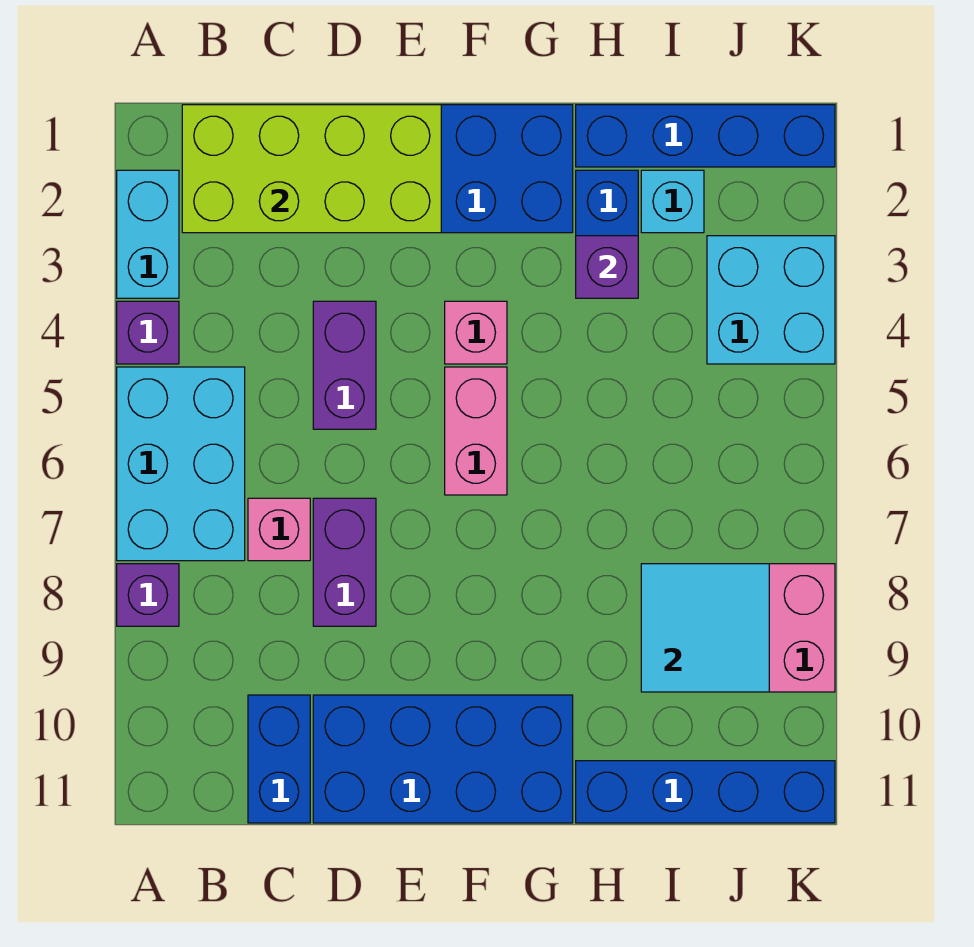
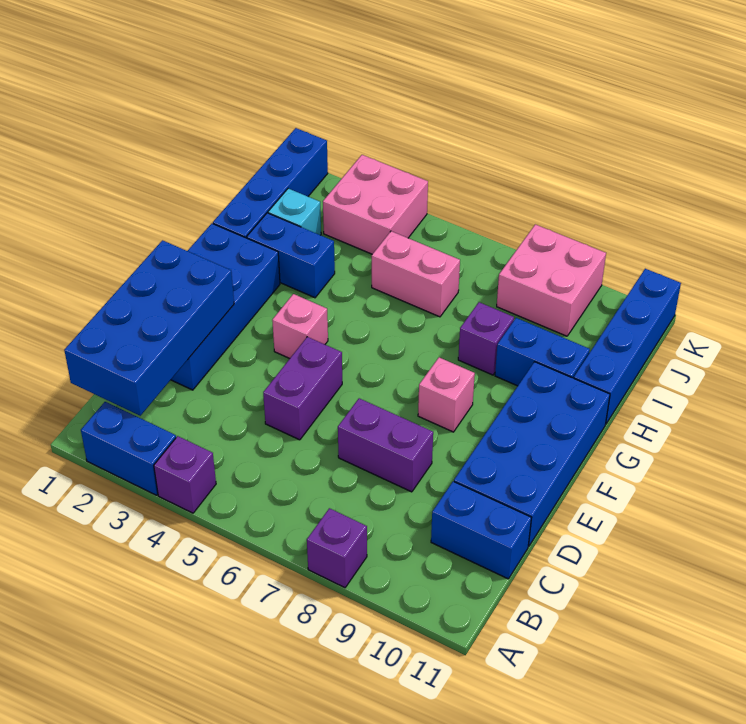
cyan brick A2:A3 level 1 -> blue brick A2:A3 level 1
cyan brick A5:B7 level 1 -> none
lime brick B1:E2 level 2 -> blue brick B1:E2 level 2
pink brick C7 level 1 -> pink brick F8 level 1
purple brick D4:D5 level 1 -> purple brick D5:E5 level 1
pink brick F5:F6 level 1 -> pink brick I5:I6 level 1
purple brick H3 level 2 -> purple brick H8 level 1
none -> blue brick H9:H10 level 1
cyan tile I8:J9 level 2 -> none
cyan brick J3:K4 level 1 -> pink brick J3:K4 level 1

